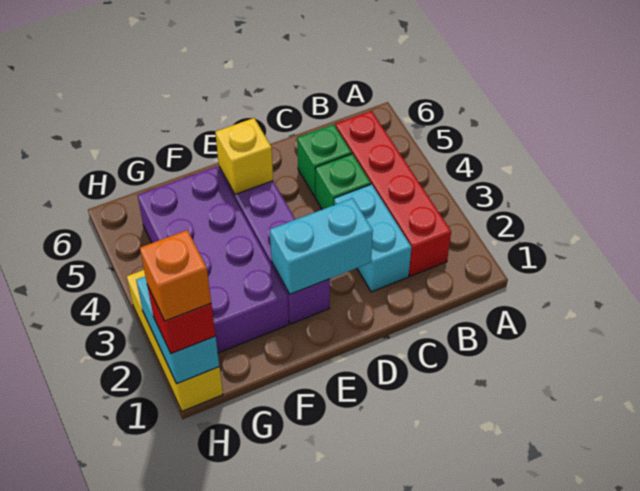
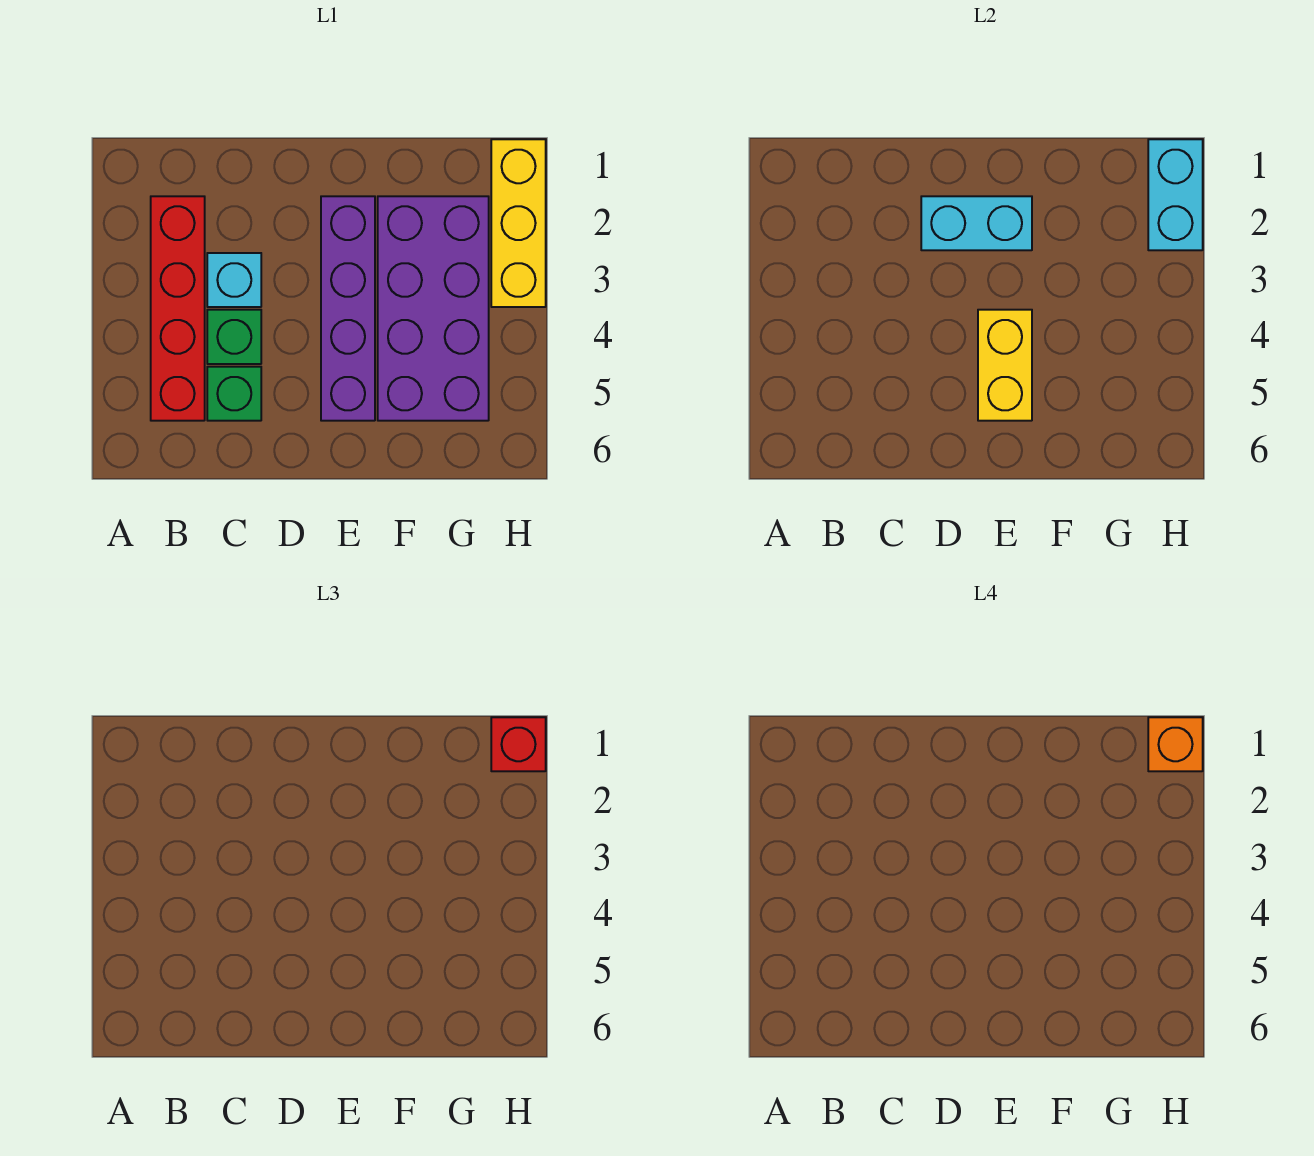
cyan brick C2:C3 level 1 -> cyan brick C3 level 1
yellow brick E5 level 2 -> yellow brick E4:E5 level 2

